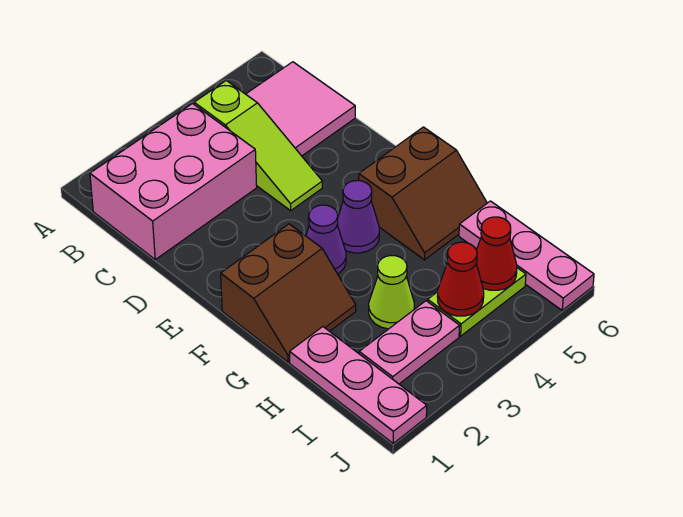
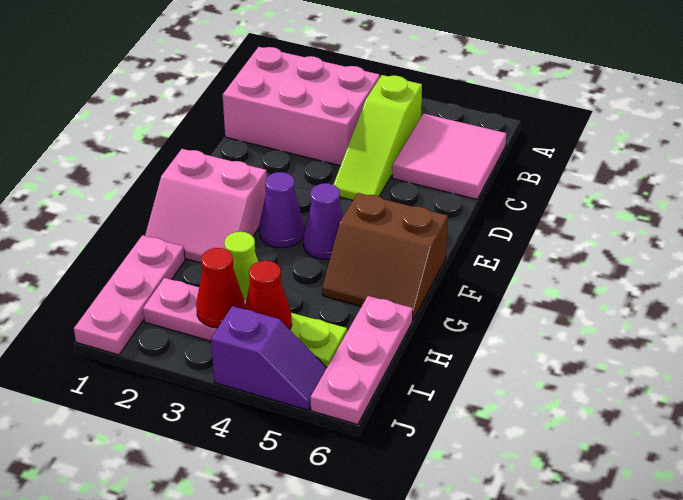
brown slope F1:G2 level 1 top F -> pink slope F1:G2 level 1 top F
red cone I5 level 2 -> red cone I3 level 2
none -> purple slope J4:J5 level 1 top 4

